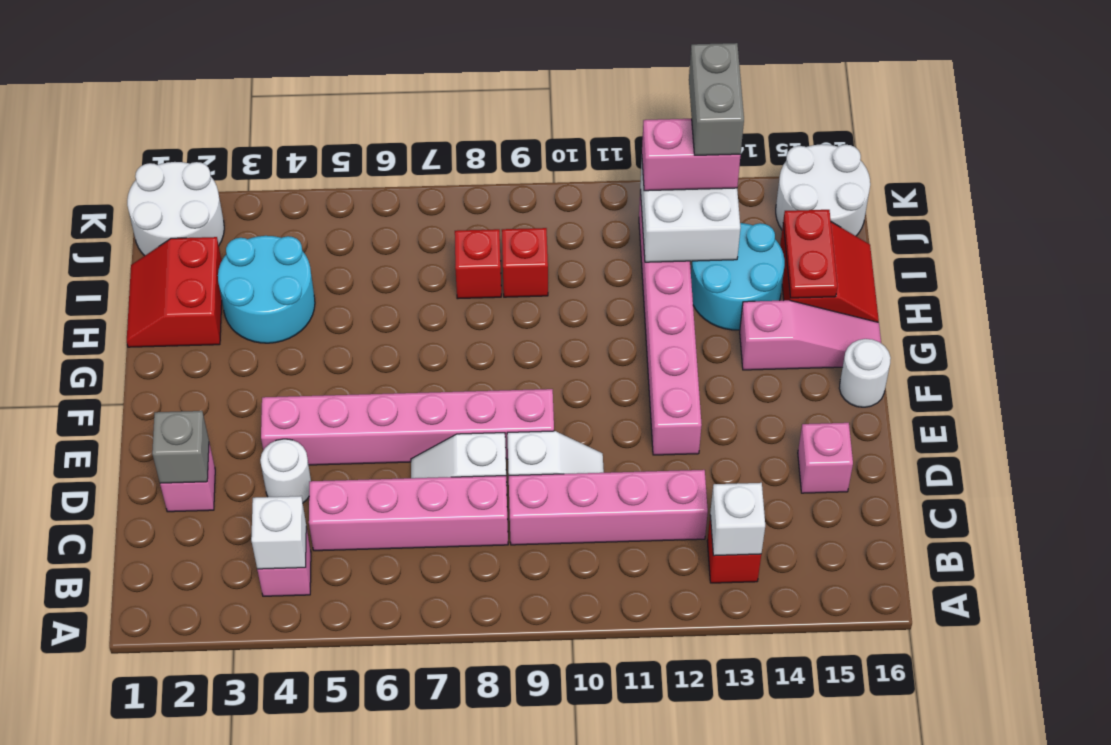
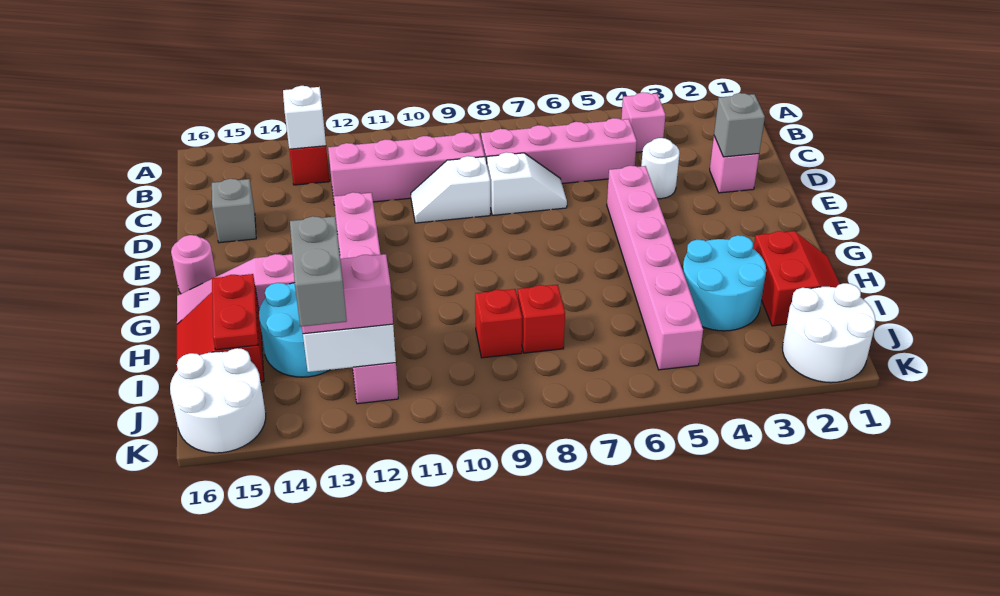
white brick B4 level 2 -> none
pink brick D15 level 1 -> grey brick D15 level 1
pink brick E4:E9 level 1 -> pink brick E5:J5 level 1
white round brick F16 level 1 -> pink round brick F16 level 1

